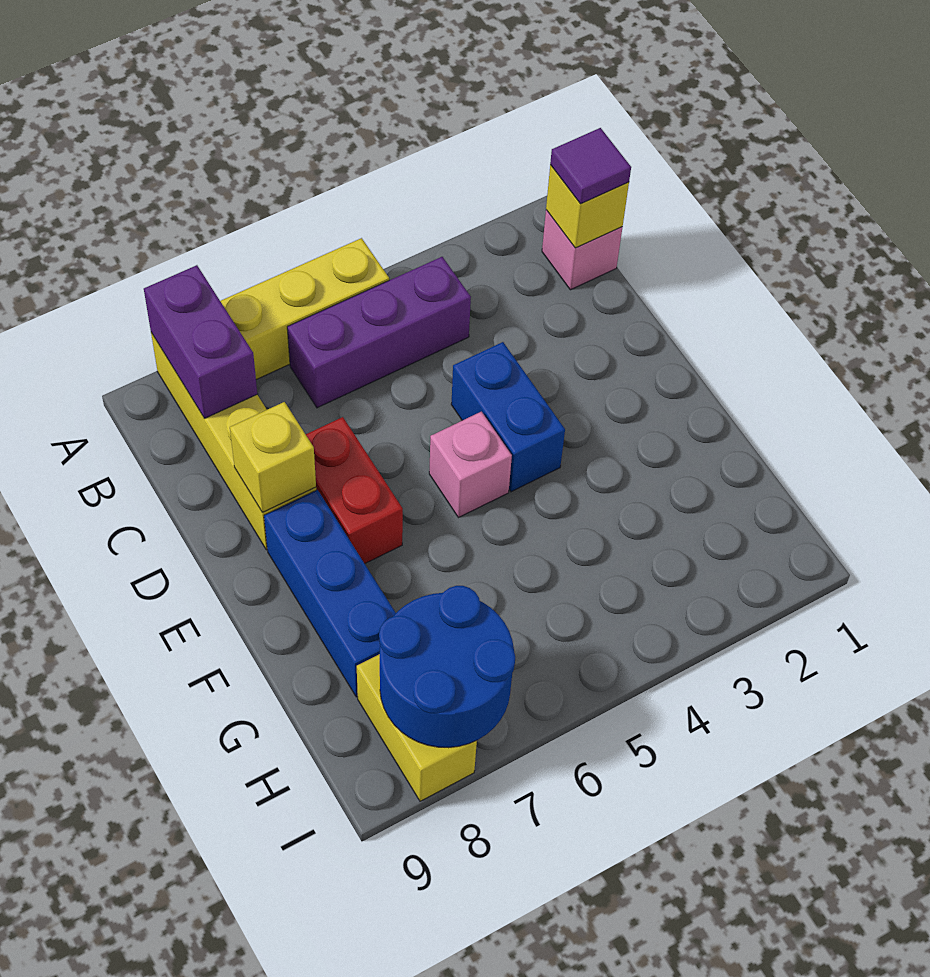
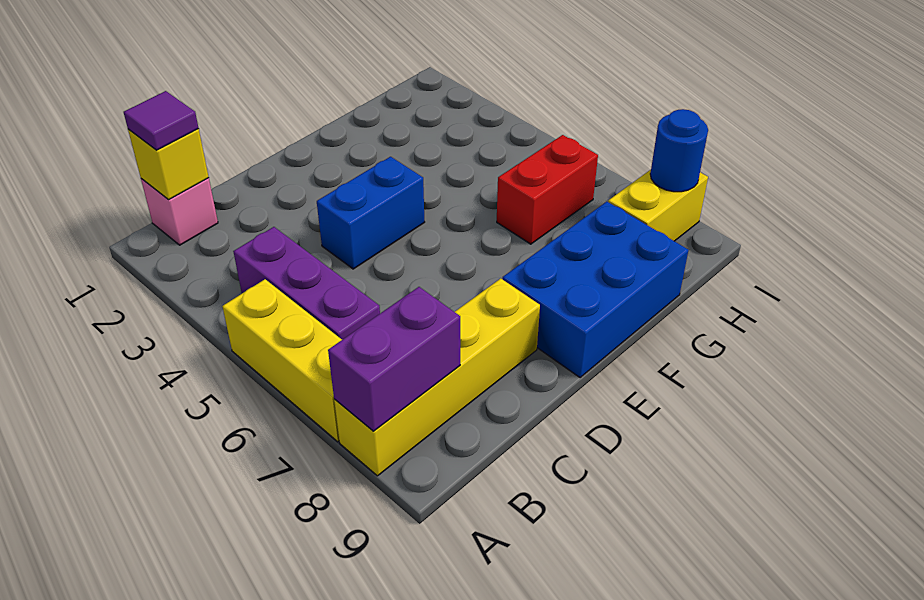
red brick D7:E7 level 1 -> red brick G6:H6 level 1
yellow brick D8 level 2 -> none
pink brick E5 level 1 -> none
blue brick E8:G8 level 1 -> blue brick E8:G9 level 1
blue round brick H7:I8 level 2 -> blue round brick I8 level 2

